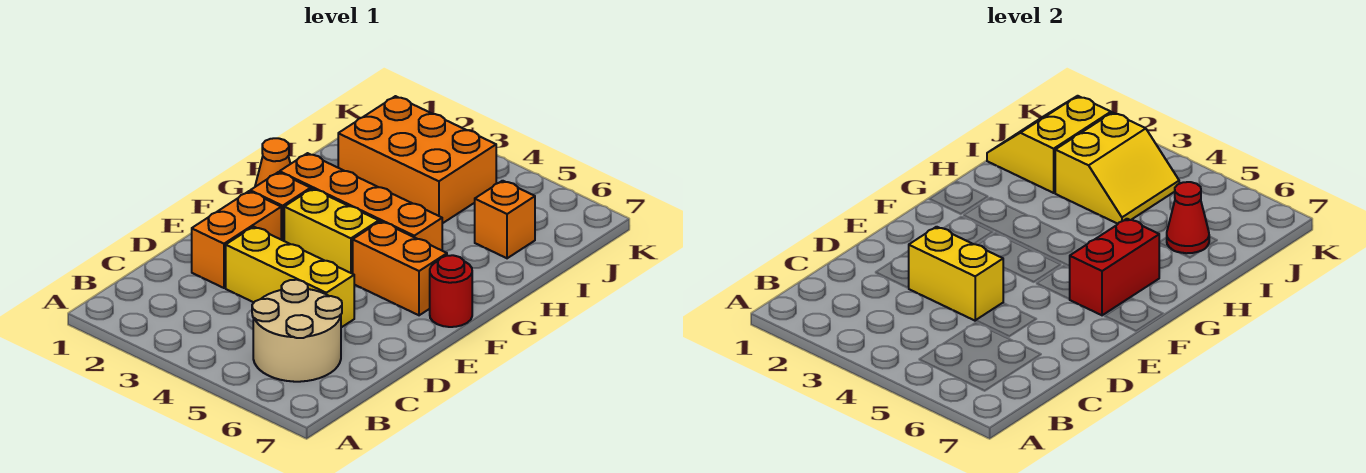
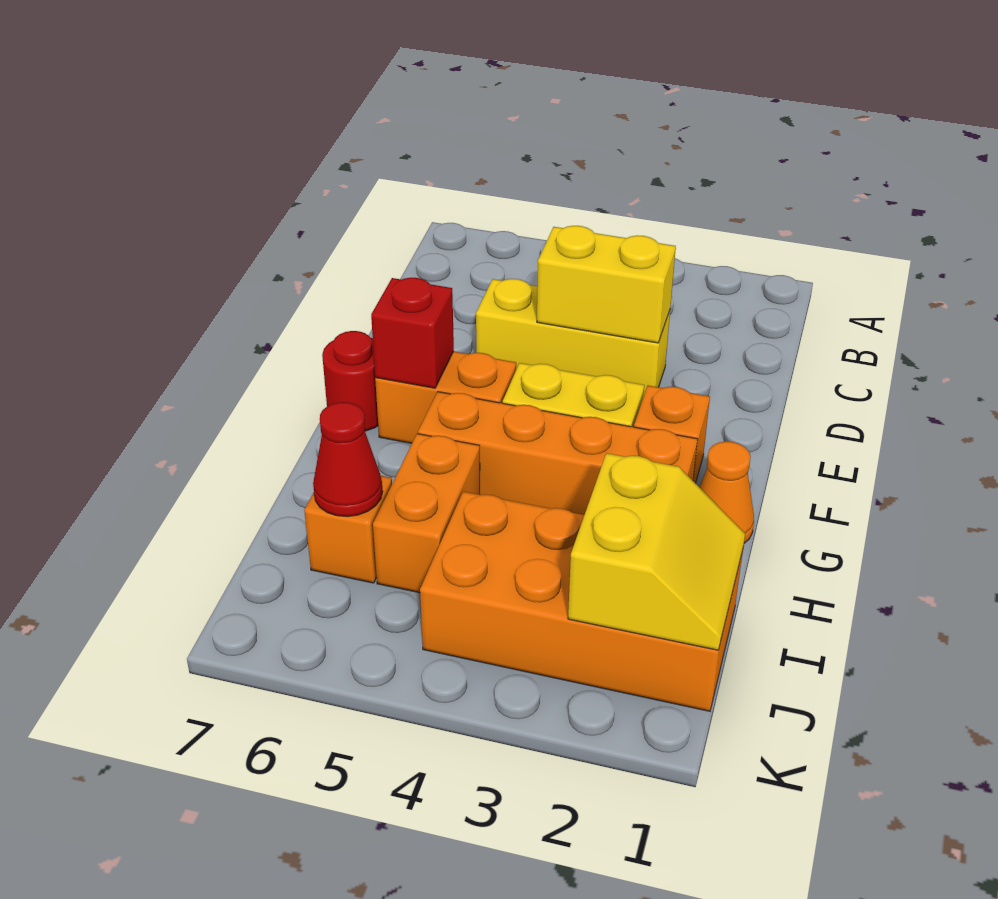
tan round brick B5:C6 level 1 -> none
orange brick D2:E2 level 1 -> orange brick H5:I5 level 1
red brick F6:G6 level 2 -> red brick F6 level 2
orange brick I2:J4 level 1 -> orange brick I1:J4 level 1
yellow slope I3:J4 level 2 top 3 -> none

